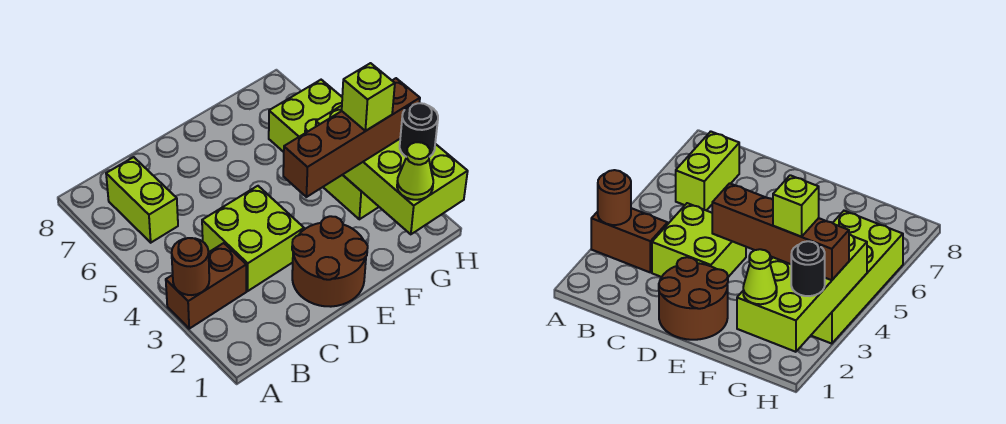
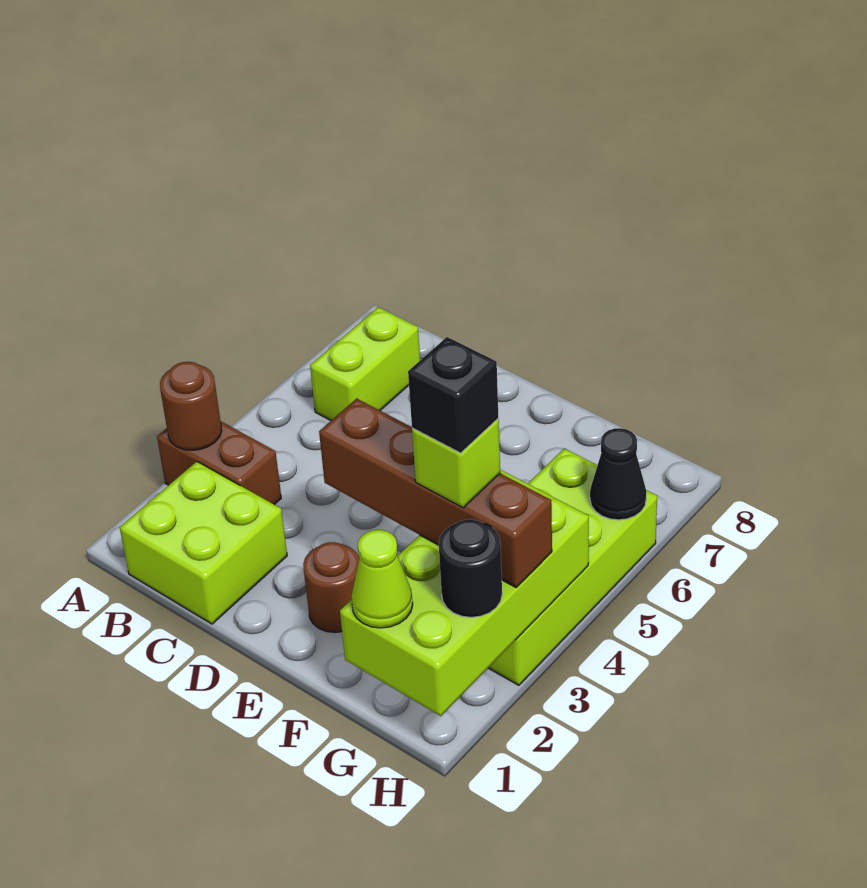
lime brick C3:D4 level 1 -> lime brick B1:C2 level 1
brown round brick D1:E2 level 1 -> brown round brick E2 level 1
none -> black brick G3 level 5
none -> black cone H6 level 2

